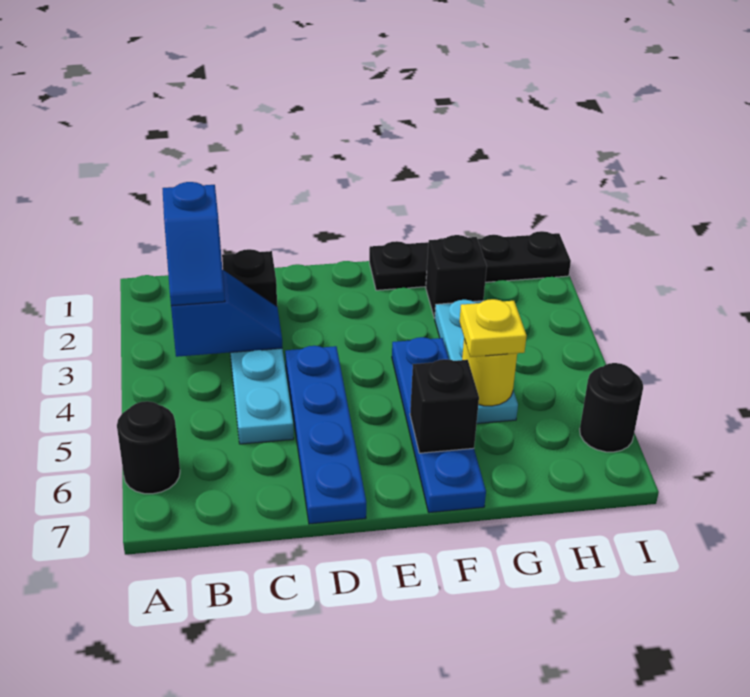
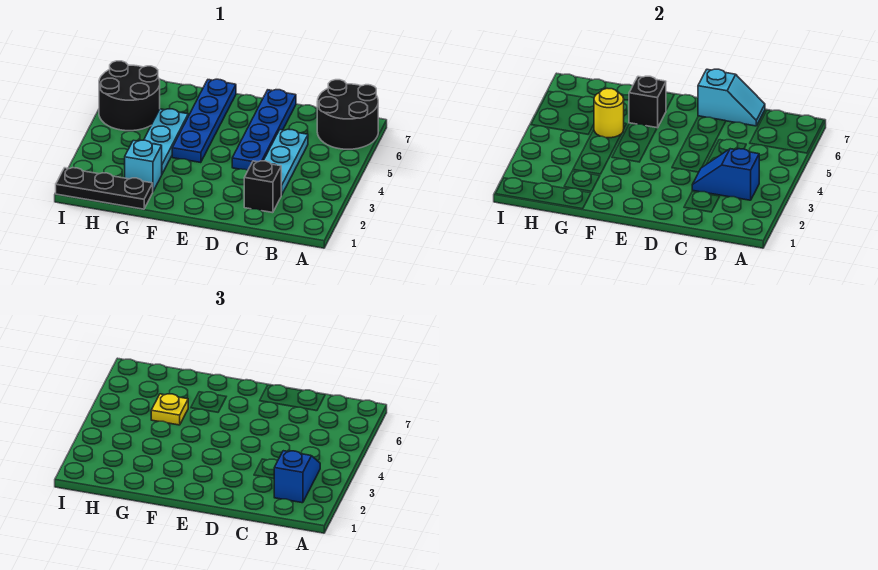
black round brick A6 level 1 -> black round brick A6:B7 level 1
none -> cyan slope C7:D7 level 2 top D
black plate F1:I1 level 1 -> black plate G1:I1 level 1
black brick G2 level 1 -> cyan brick G2 level 1
black round brick I6 level 1 -> black round brick H5:I6 level 1

